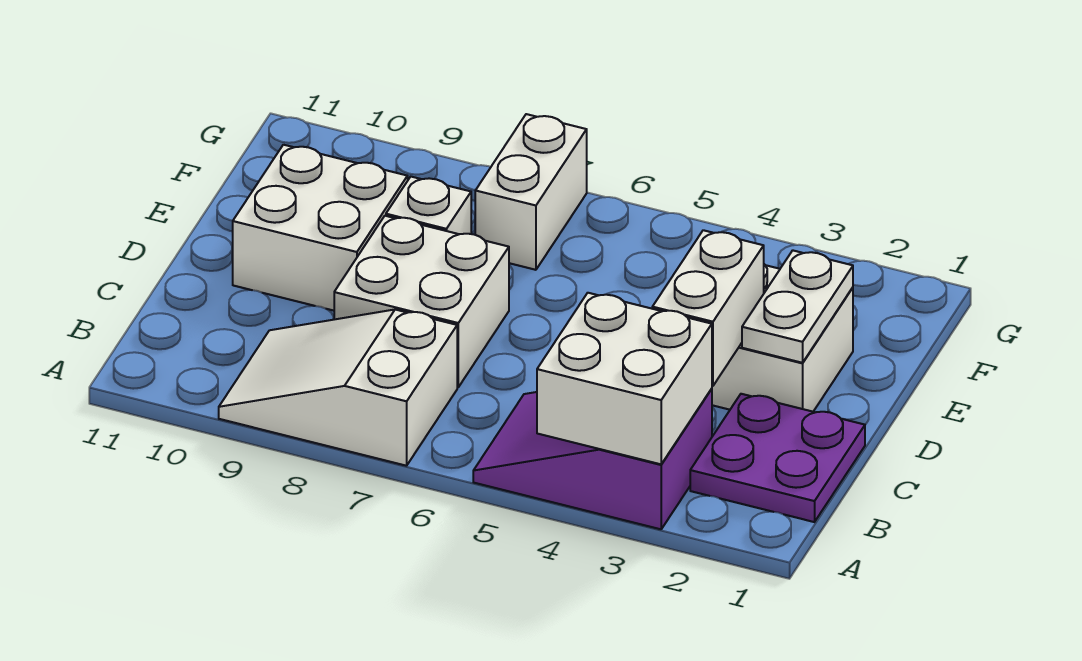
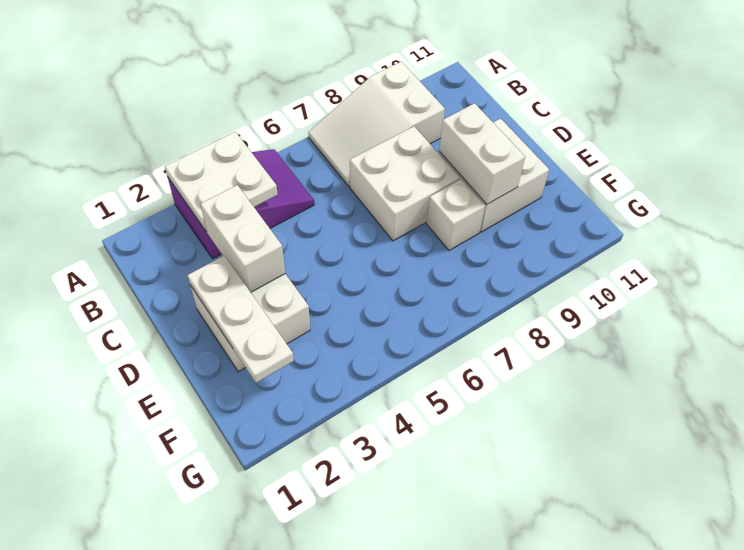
white brick A3:B4 level 2 -> white plate A3:B4 level 2
white slope A7:B9 level 1 top 7 -> white slope A7:B9 level 1 top 9
purple plate B1:C2 level 1 -> none
white plate D2:E2 level 2 -> white plate D2:F2 level 2
white brick F7:G7 level 1 -> white brick D9:E9 level 2

